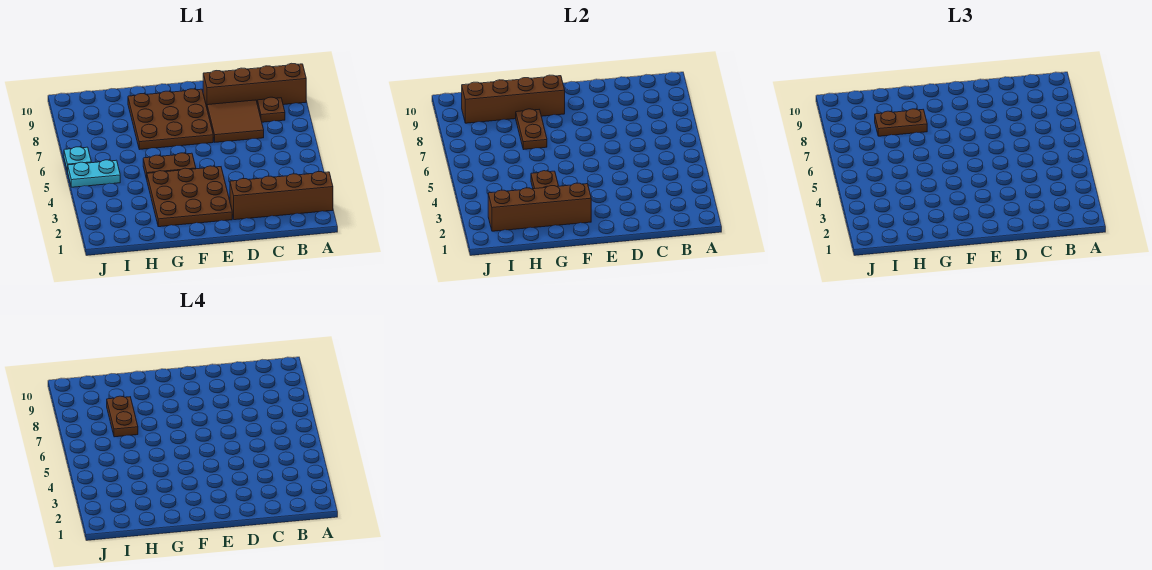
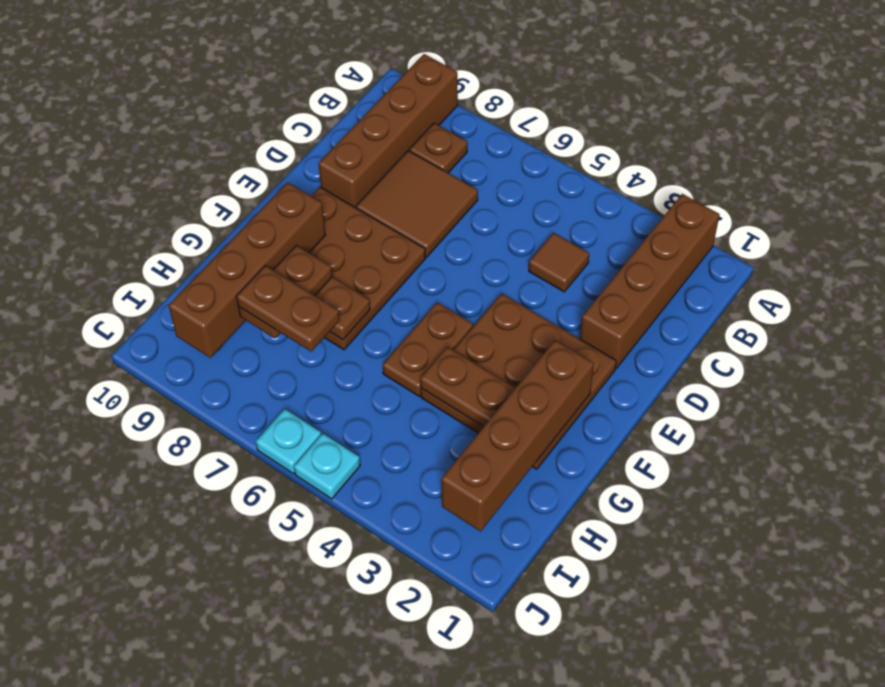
none -> brown tile C4 level 1
cyan plate I5:J5 level 1 -> cyan plate J5 level 1

